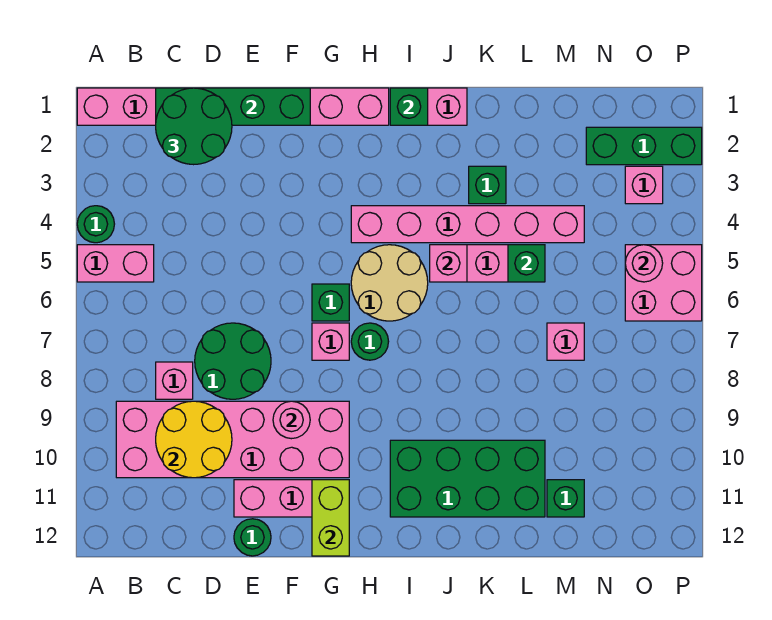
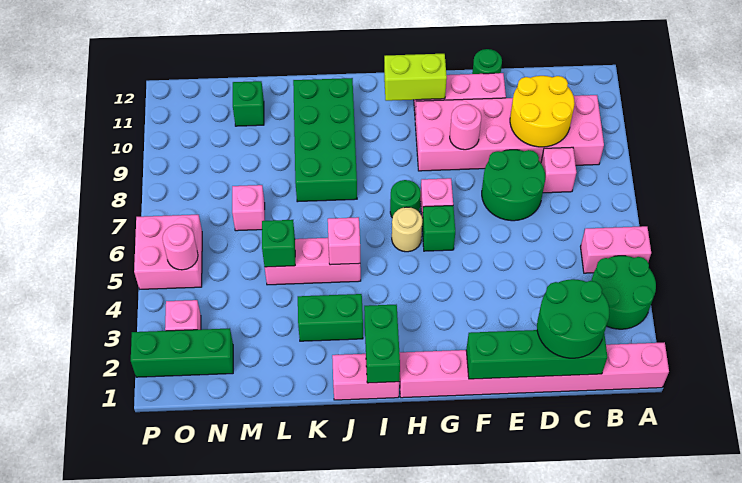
green round brick A4 level 1 -> green round brick A3:B4 level 1
lime brick G11:G12 level 2 -> lime brick G11:H11 level 2
pink brick H4:M4 level 1 -> none
tan round brick H5:I6 level 1 -> tan round brick H6 level 1
green brick I1 level 2 -> green brick I1:I2 level 2
green brick I10:L11 level 1 -> green brick J8:K11 level 1
green brick K3 level 1 -> green brick J3:K3 level 1

